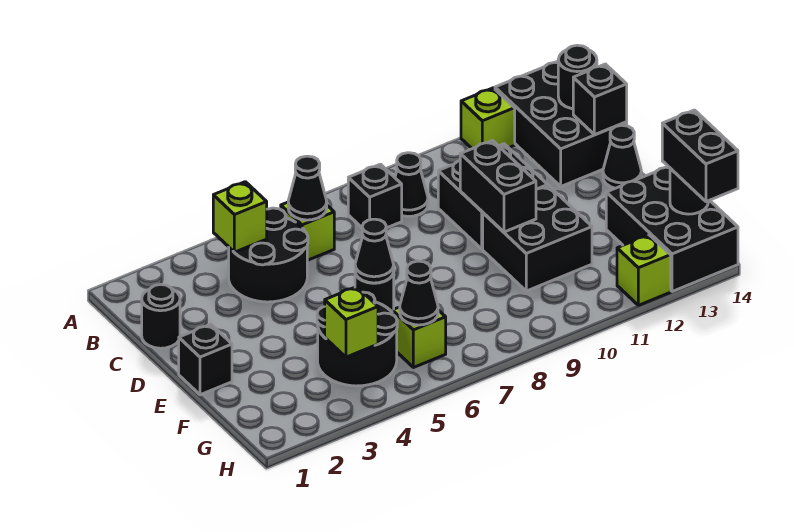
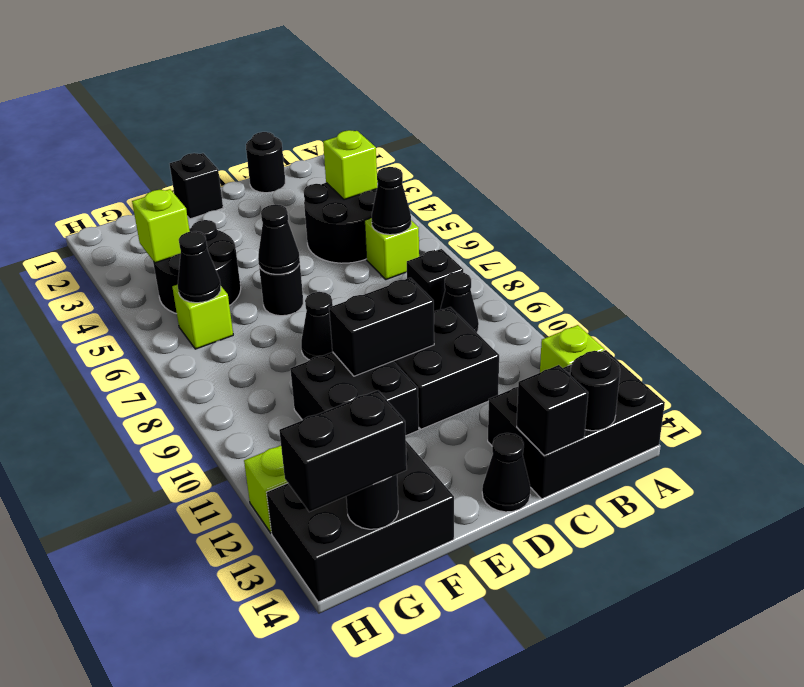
none -> black cone E8 level 1

